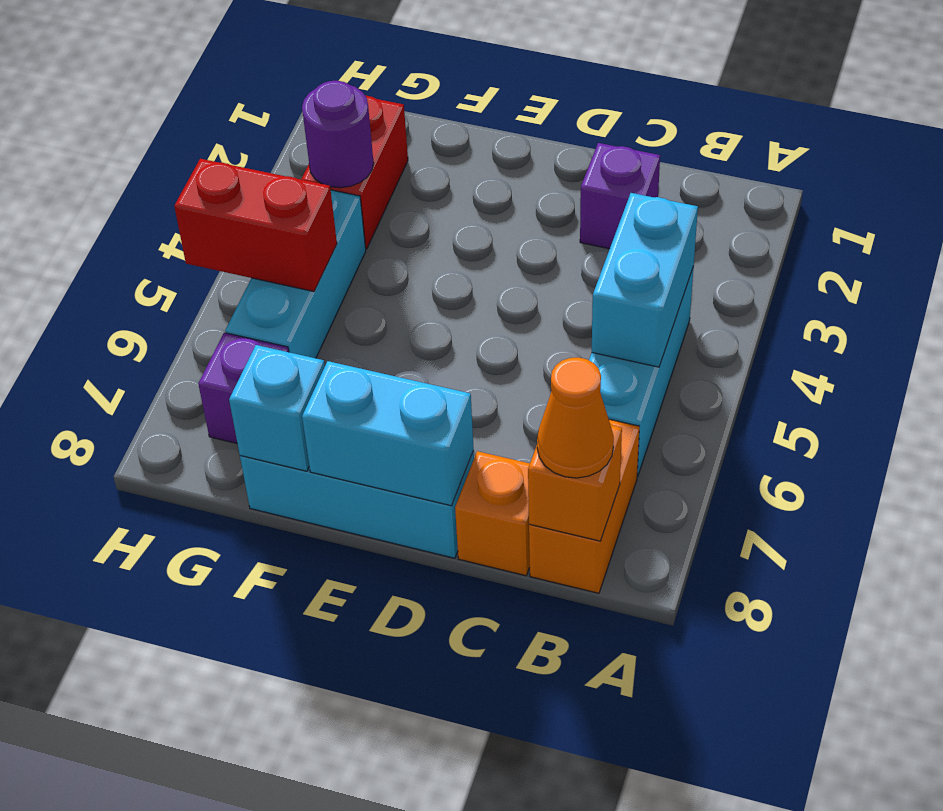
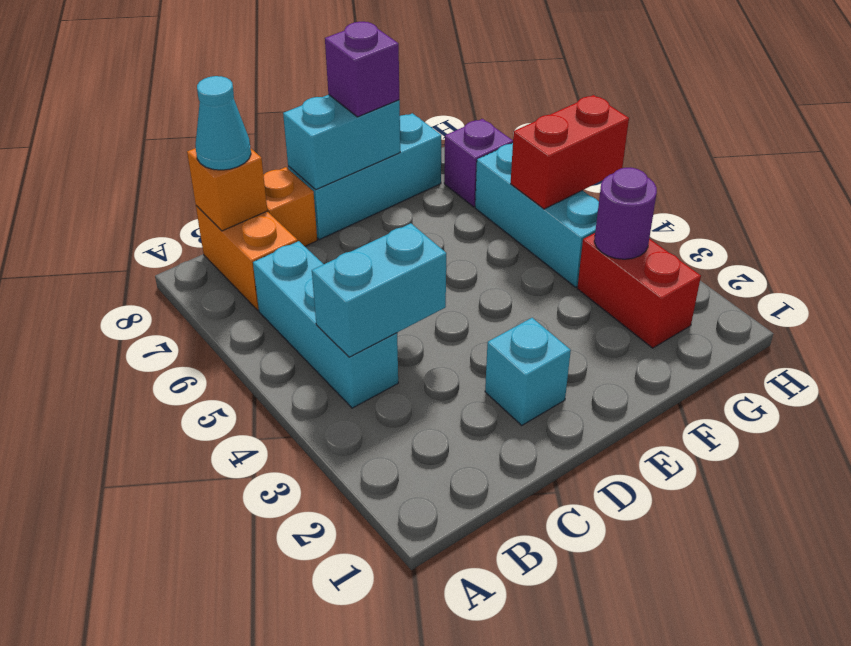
cyan brick B4:B5 level 2 -> cyan brick B4:C4 level 2
orange cone B8 level 3 -> cyan cone B8 level 3
purple brick C2 level 1 -> purple brick E8 level 3
cyan brick F8 level 2 -> cyan brick D2 level 1

